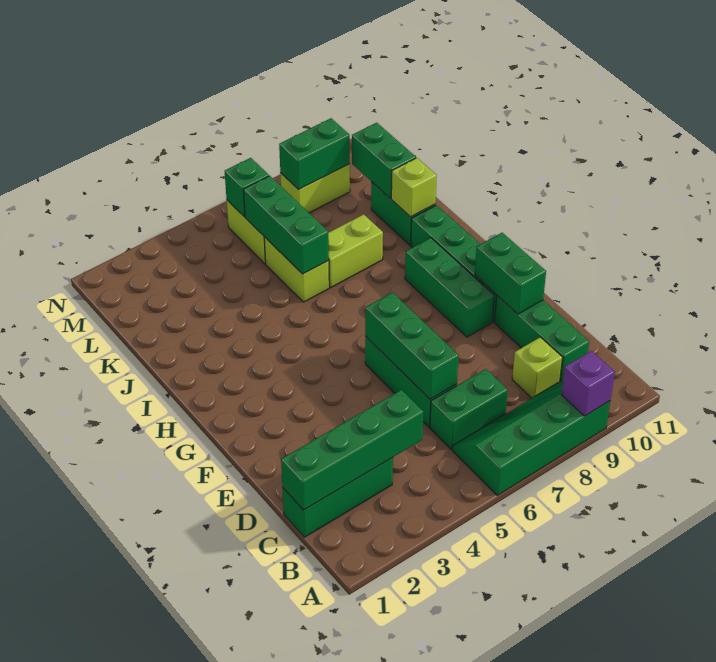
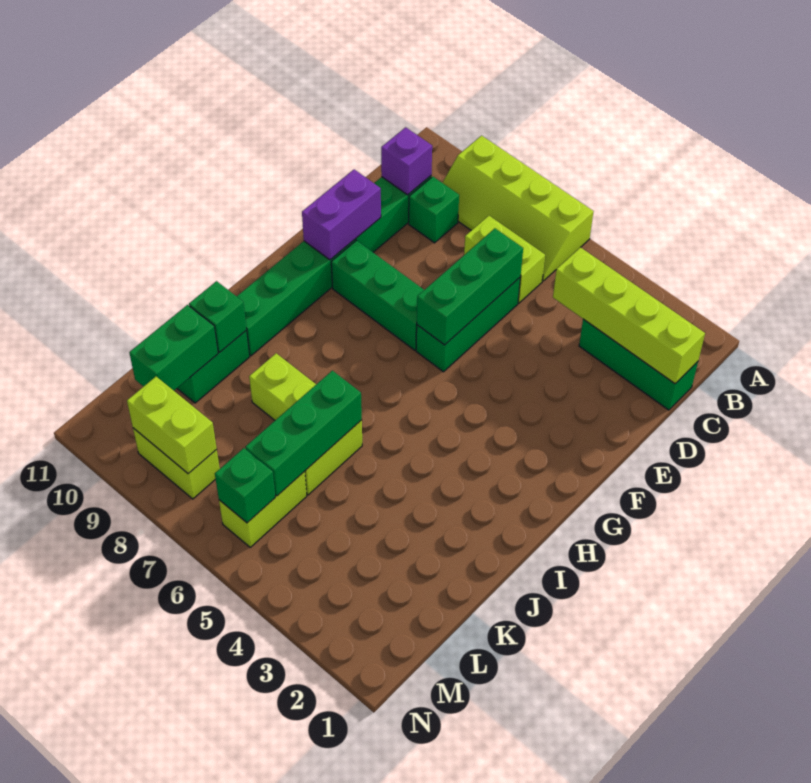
green slope A6:B9 level 1 top A -> lime slope A6:B9 level 1 top A
purple brick A9 level 2 -> purple brick C10 level 2
green brick C1:C4 level 2 -> lime brick C1:C4 level 2
green brick C6:C7 level 1 -> lime brick C6:C7 level 1
lime brick C9 level 1 -> green brick C9 level 1
green brick E10:F10 level 2 -> purple brick E10:F10 level 2
green brick F9:H9 level 1 -> green brick F7:F9 level 1
lime brick J10 level 2 -> green brick J10 level 2
green brick M8:M9 level 2 -> lime brick M8:M9 level 2

